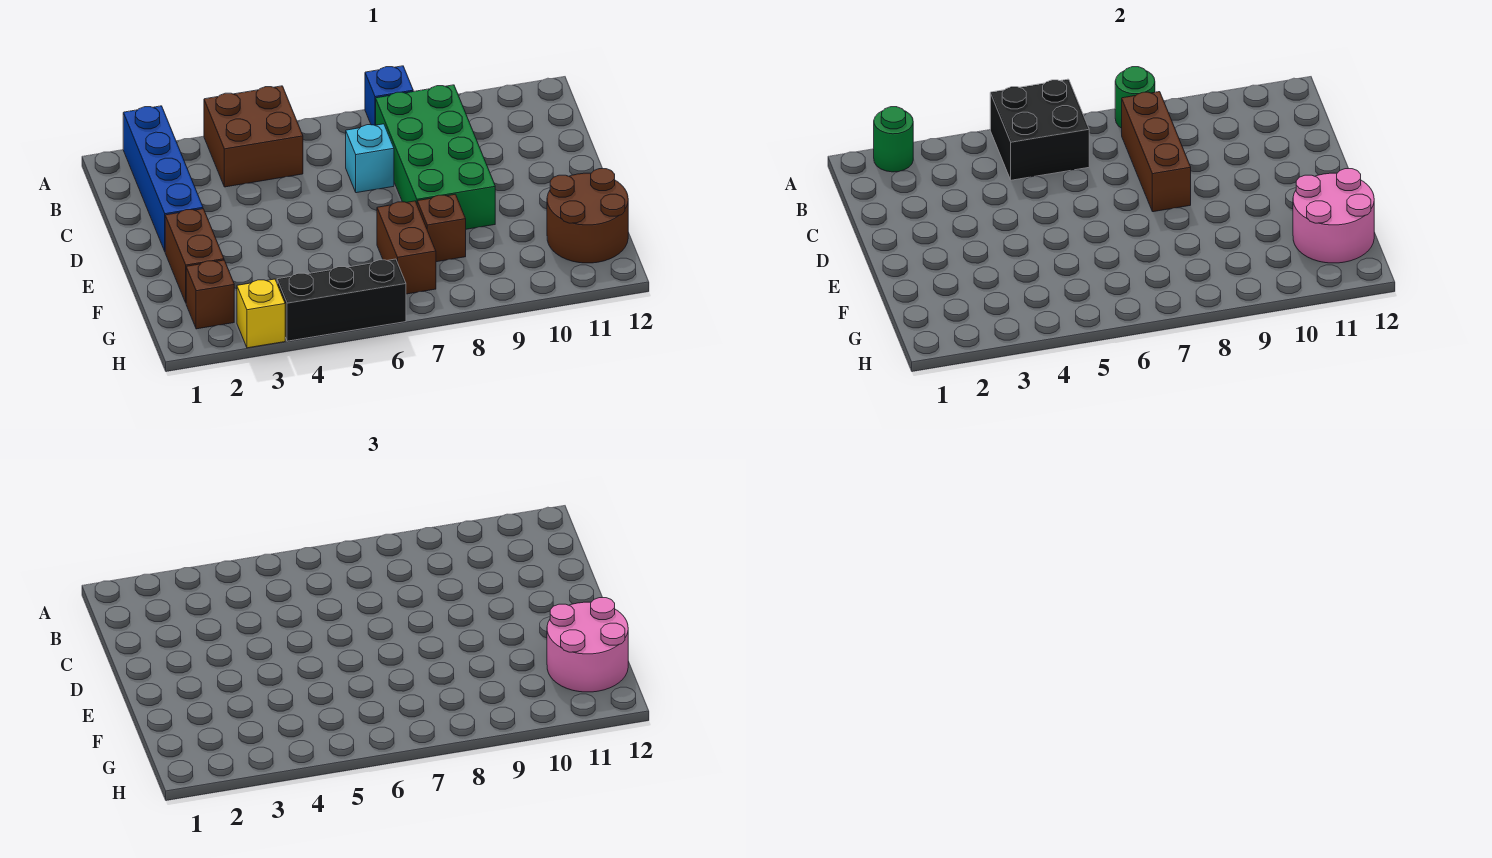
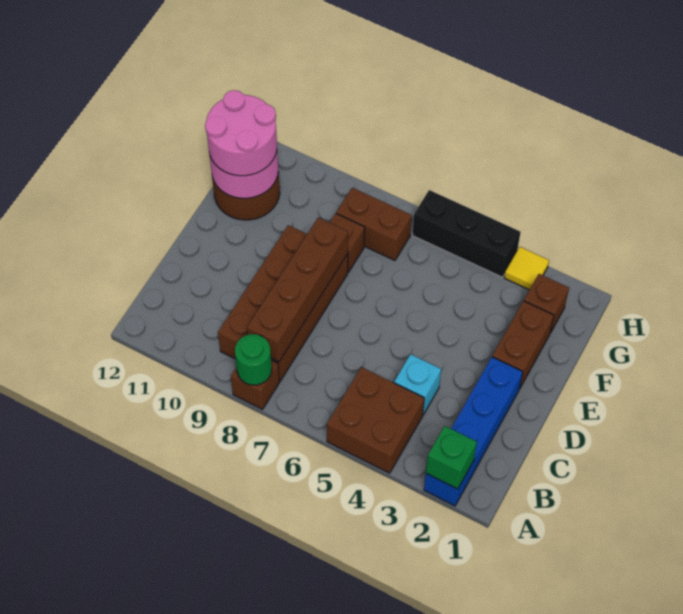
green round brick A2 level 2 -> green brick A2 level 2
black brick A5:B6 level 2 -> none
blue brick A8 level 1 -> brown brick A8 level 1
green brick B8:E9 level 1 -> brown brick B8:E9 level 1
brown brick B8:D8 level 2 -> brown brick B8:E8 level 2
cyan brick C7 level 1 -> cyan brick C4 level 1
brown brick F7:G7 level 1 -> brown brick G7:G8 level 1
yellow brick H3 level 1 -> yellow tile H3 level 1

